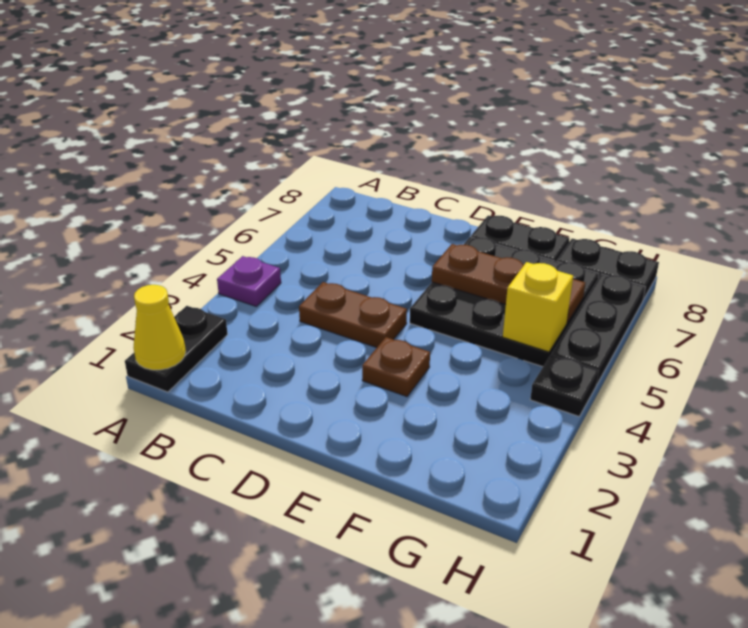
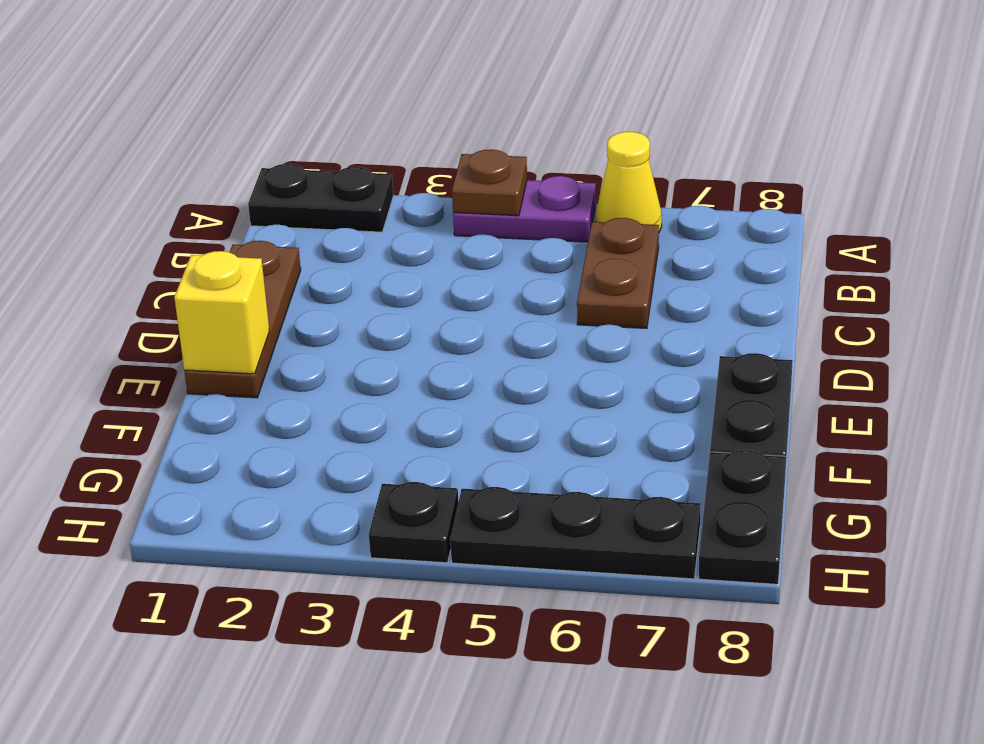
yellow cone A1 level 2 -> yellow cone A6 level 1
purple plate A4 level 1 -> purple plate A4:A5 level 1
brown plate C4:D4 level 1 -> brown plate B6:C6 level 1
brown plate E3 level 1 -> brown plate A4 level 2
black plate E5:G7 level 1 -> none
brown plate E6:G6 level 2 -> brown plate C1:E1 level 1
yellow brick G5 level 2 -> yellow brick E1 level 2

